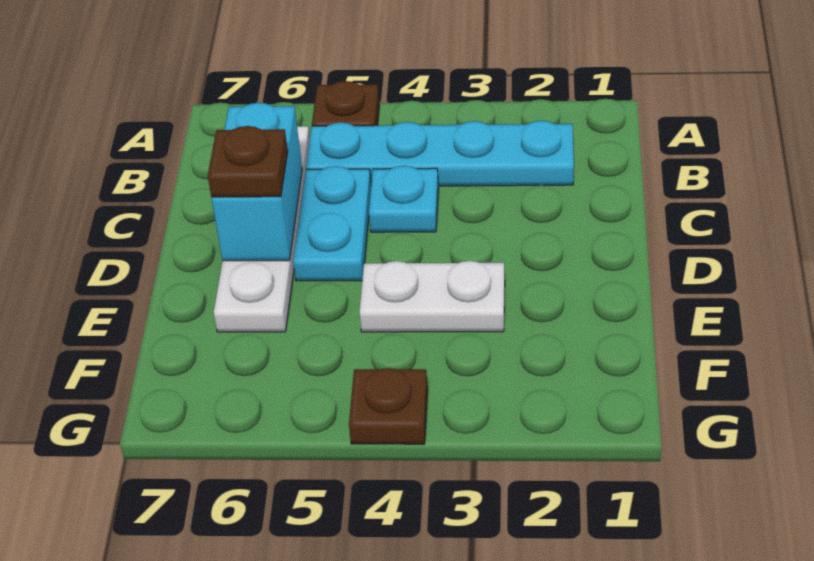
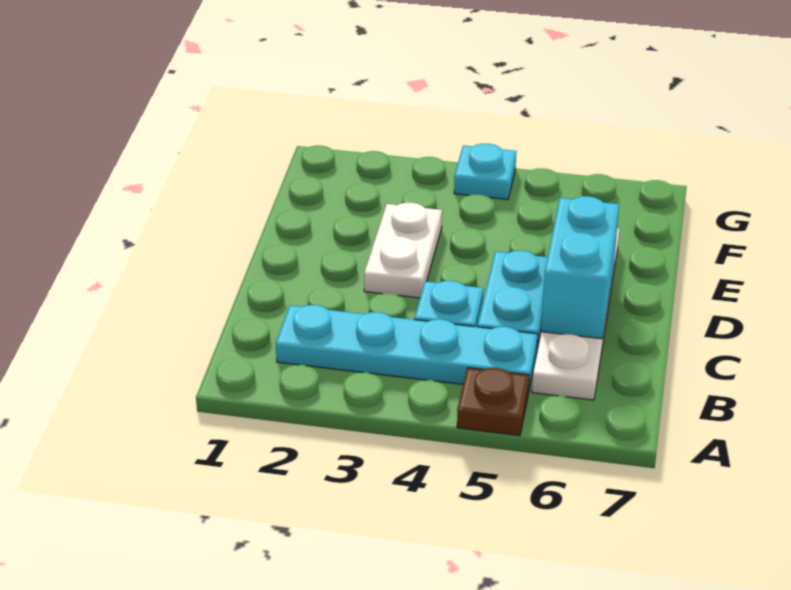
brown plate D6 level 3 -> none
white plate E3:E4 level 1 -> white plate D3:E3 level 1
brown plate G4 level 1 -> cyan plate G4 level 1

